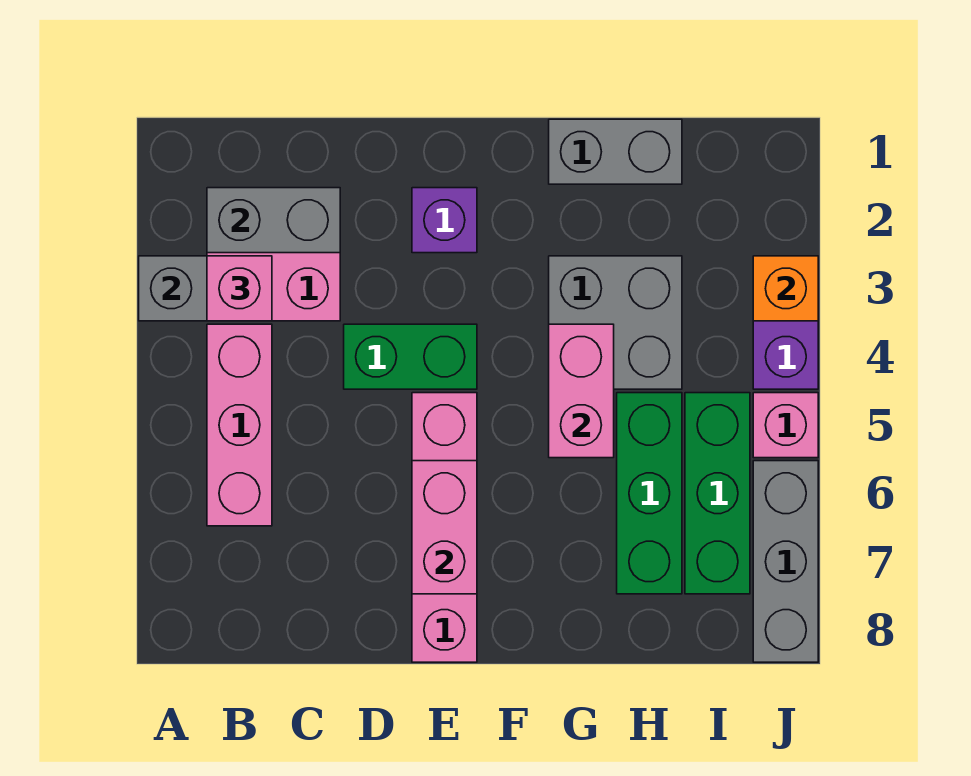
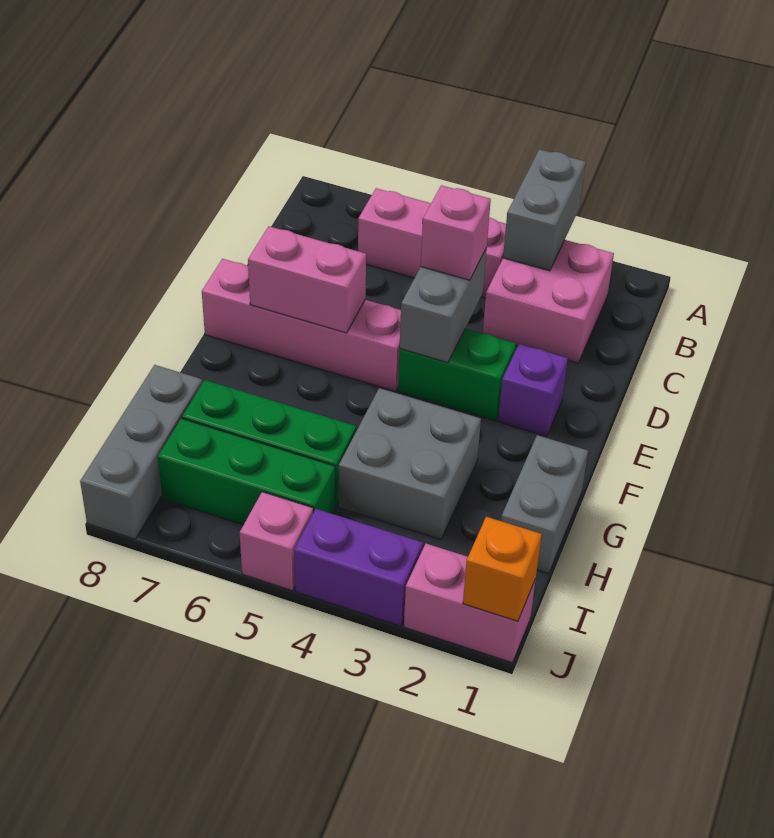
grey brick B2:C2 level 2 -> grey brick D4:E4 level 2
pink brick B3 level 3 -> pink brick D4 level 3
green brick D4:E4 level 1 -> green brick E3:E4 level 1
pink brick G4:G5 level 2 -> pink brick J1:J2 level 1
orange brick J3 level 2 -> orange brick J1 level 2
grey brick J6:J8 level 1 -> grey brick H8:J8 level 1

